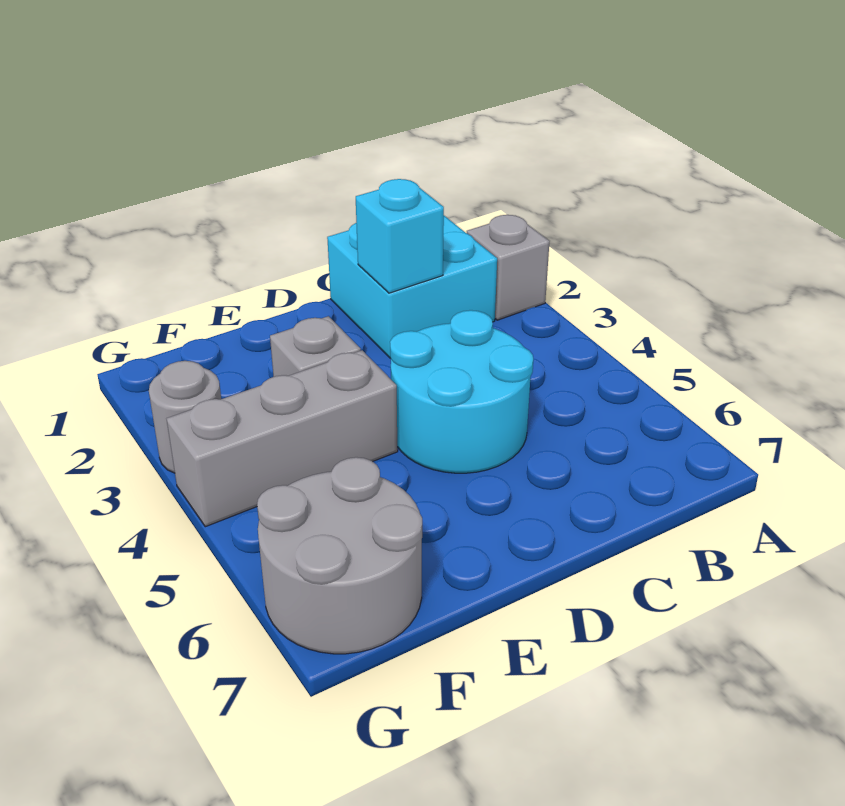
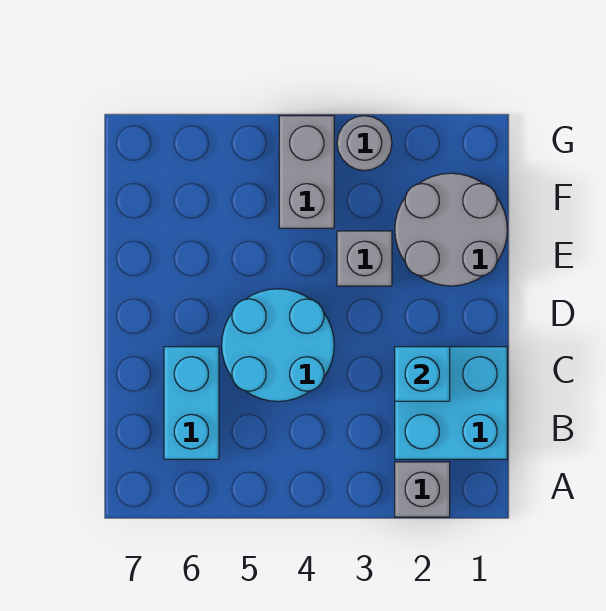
none -> cyan brick B6:C6 level 1
grey brick E4:G4 level 1 -> grey brick F4:G4 level 1
grey round brick F6:G7 level 1 -> grey round brick E1:F2 level 1

